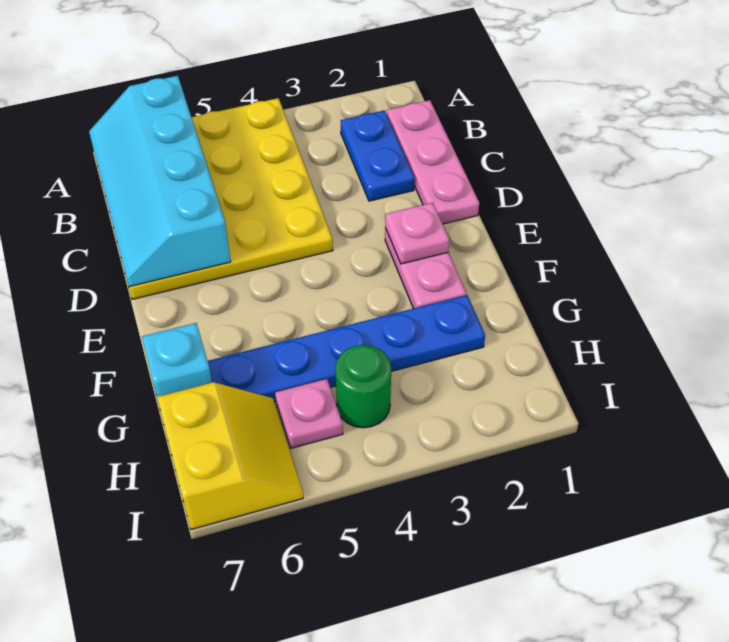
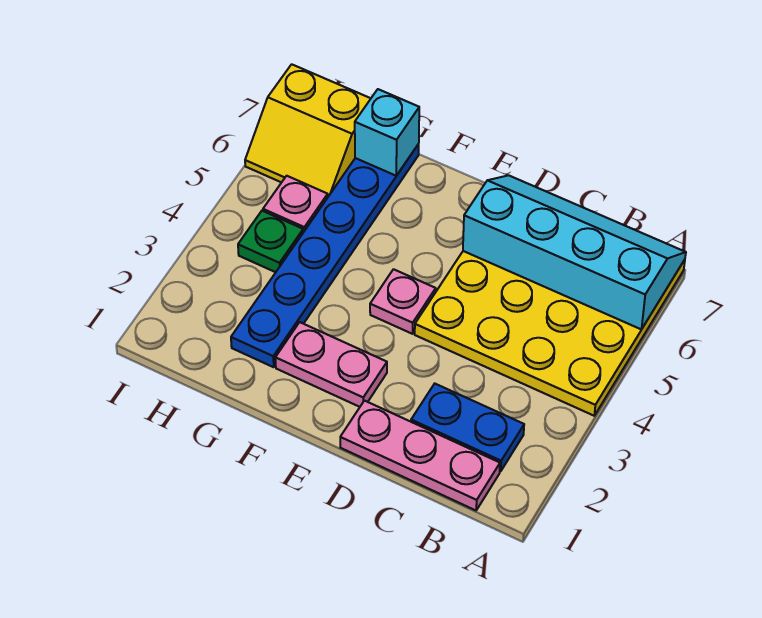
pink plate E2 level 2 -> pink plate E4 level 1
green round brick H4 level 1 -> green plate H4 level 1

